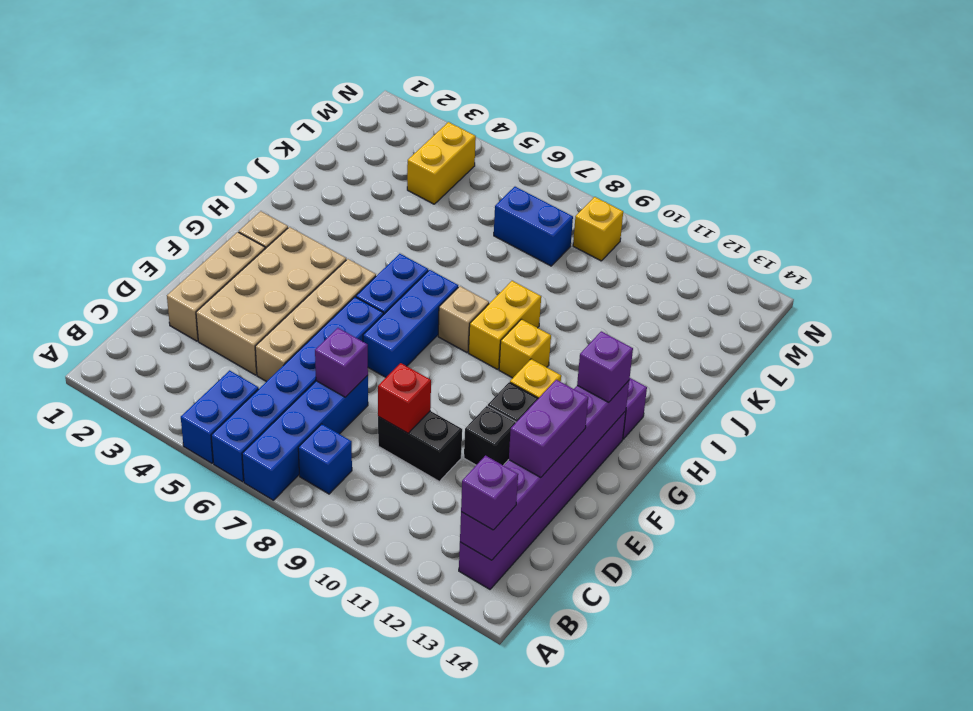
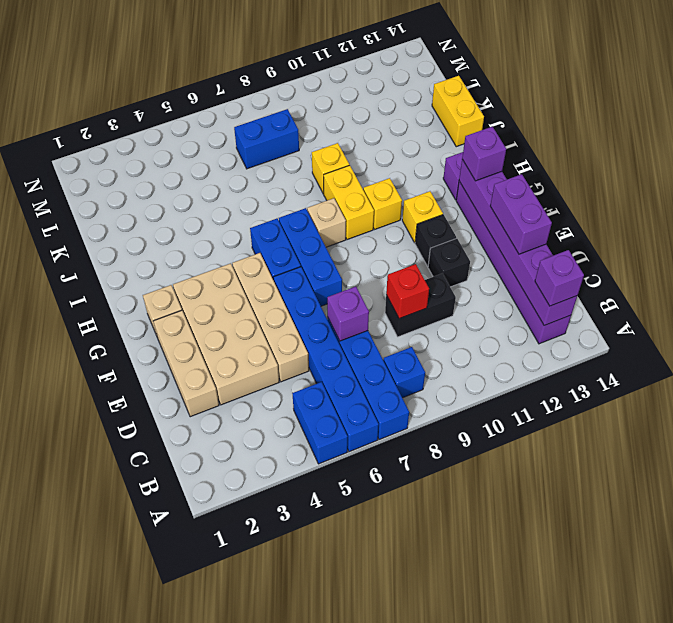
yellow brick L4:M4 level 1 -> yellow brick J14:K14 level 1
yellow brick M9 level 1 -> yellow brick J9 level 1

